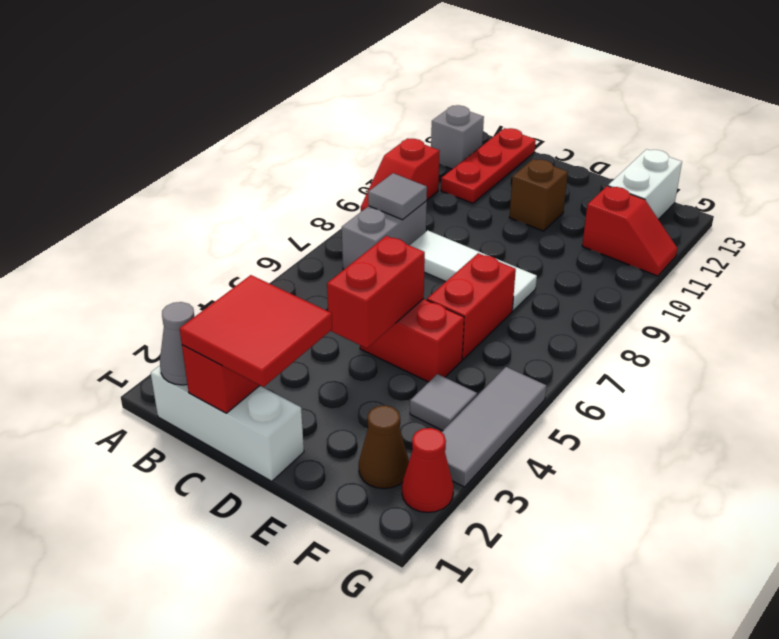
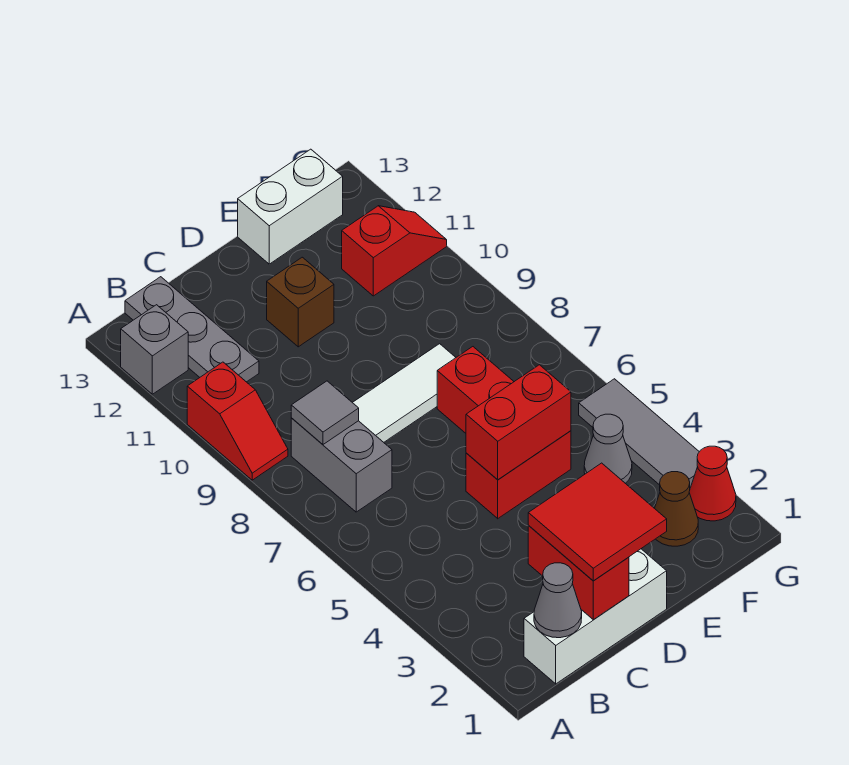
red plate B11:B13 level 1 -> grey plate B11:B13 level 1
red brick D4:D5 level 2 -> red brick D5:E5 level 2
grey tile F4 level 1 -> grey cone F4 level 1
white brick F12:F13 level 1 -> white brick E13:F13 level 1

